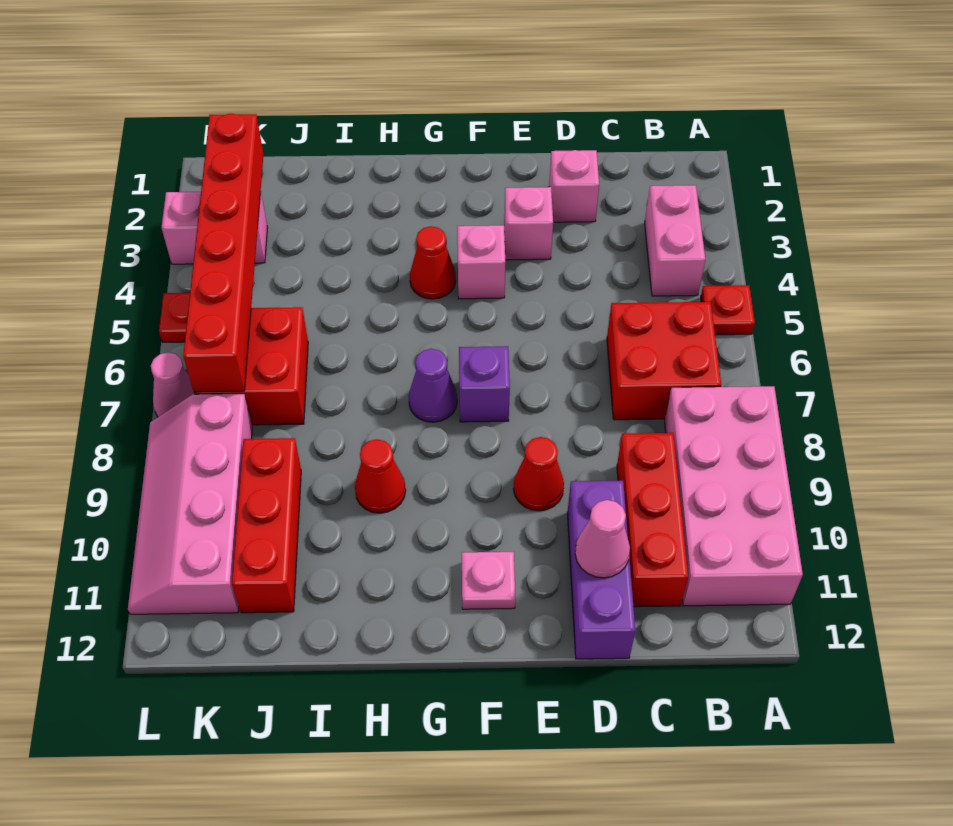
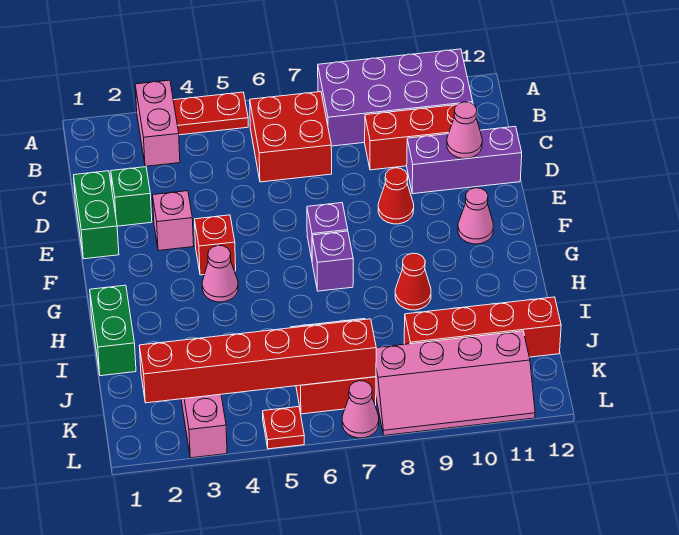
red plate A5 level 1 -> red plate A4:A5 level 1
pink brick A8:B11 level 1 -> purple brick A8:B11 level 1
pink brick B3:B4 level 1 -> pink brick A3:B3 level 1
none -> green brick D1:E1 level 1
pink brick D2 level 1 -> green brick D2 level 1
pink brick F4 level 1 -> red brick F4 level 1
pink plate F11 level 1 -> pink cone F11 level 1
red cone G4 level 1 -> pink cone G4 level 1
purple cone G7 level 1 -> purple brick G7 level 1
none -> green brick H1:I1 level 1
red brick J9:J11 level 1 -> red brick J9:J12 level 1

